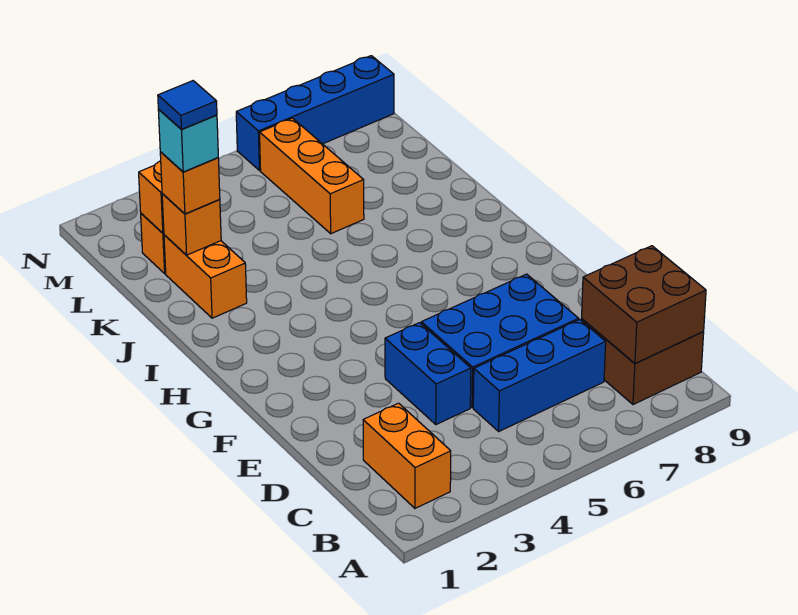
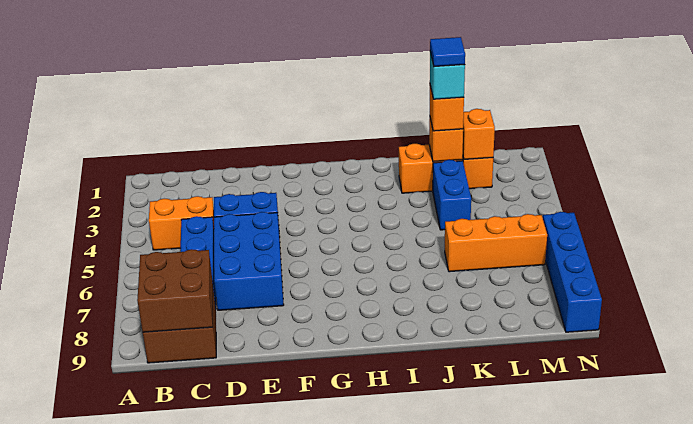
orange brick B2:C2 level 1 -> orange brick B4:C4 level 1
none -> blue brick K3:K4 level 1

